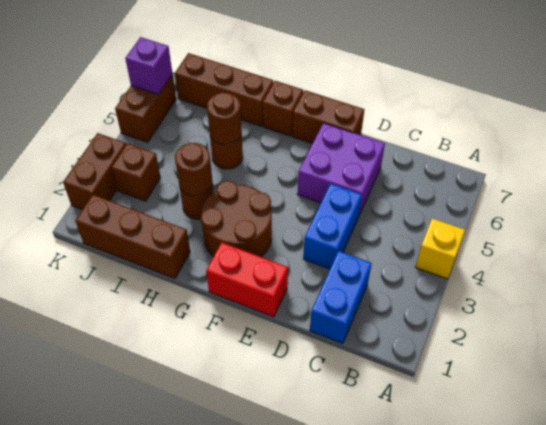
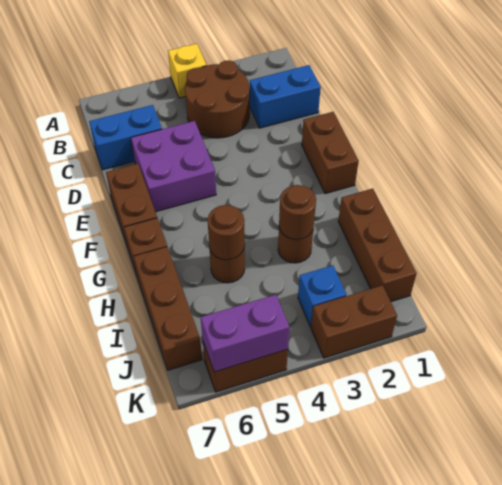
blue brick D3:D4 level 1 -> blue brick C6:C7 level 1
red brick E1:F1 level 1 -> brown brick E1:F1 level 1
brown round brick F2:G3 level 1 -> brown round brick B3:C4 level 1
brown brick J3 level 1 -> blue brick J3 level 1
purple brick K6 level 2 -> purple brick K5:K6 level 2

